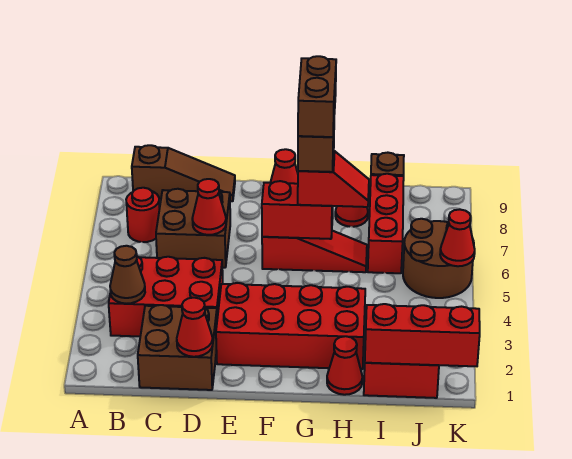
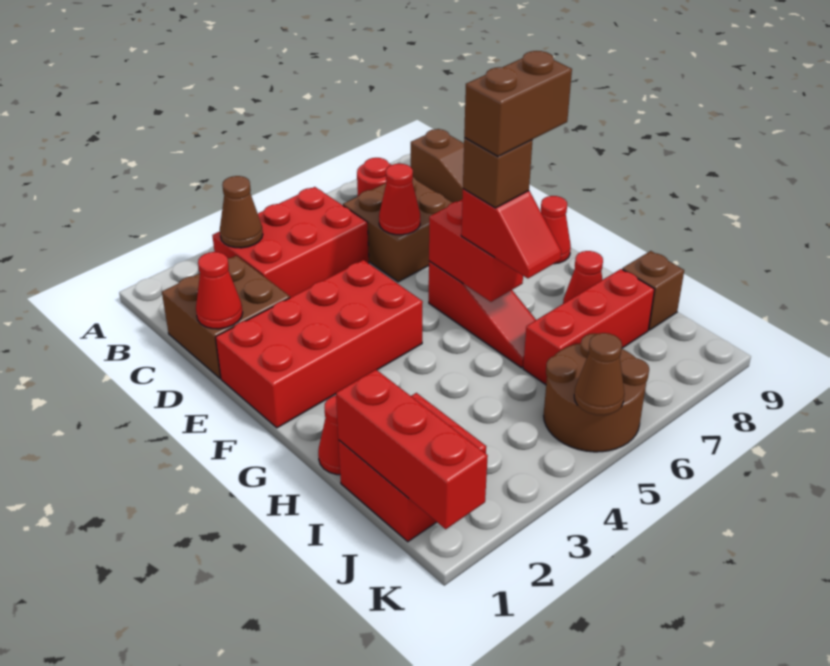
red brick B3:D4 level 1 -> red brick B3:C5 level 1
red brick E2:H3 level 1 -> red brick E1:F4 level 1
red cone K5 level 2 -> brown cone K5 level 2

